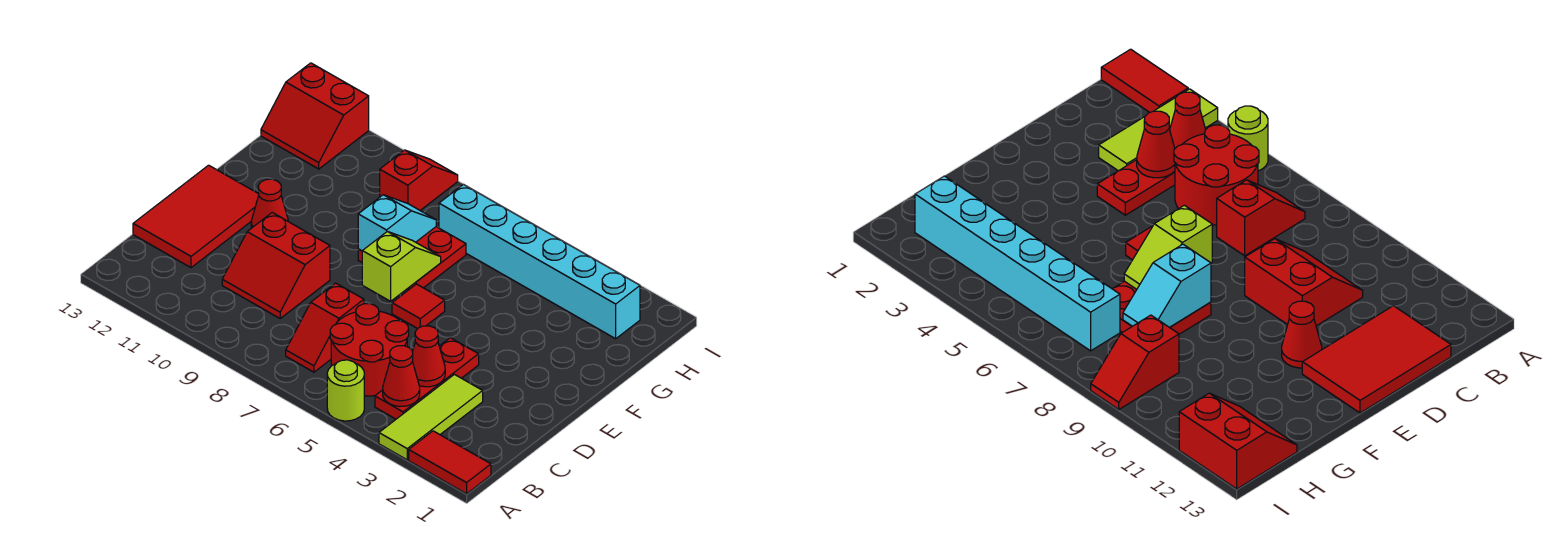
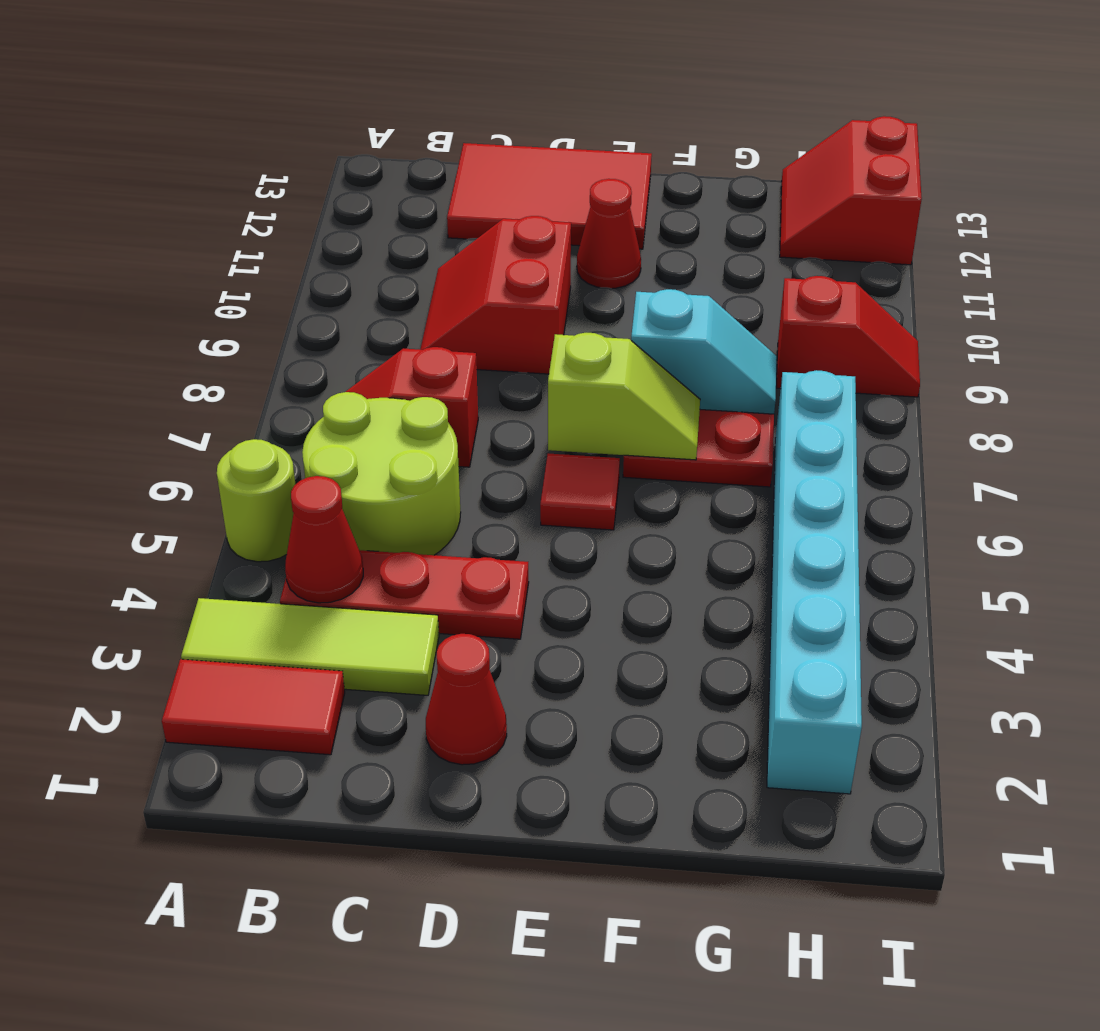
red tile A1:A2 level 1 -> red tile A2:B2 level 1
red round brick B5:C6 level 1 -> lime round brick B5:C6 level 1
red cone C4 level 2 -> red cone D2 level 1

